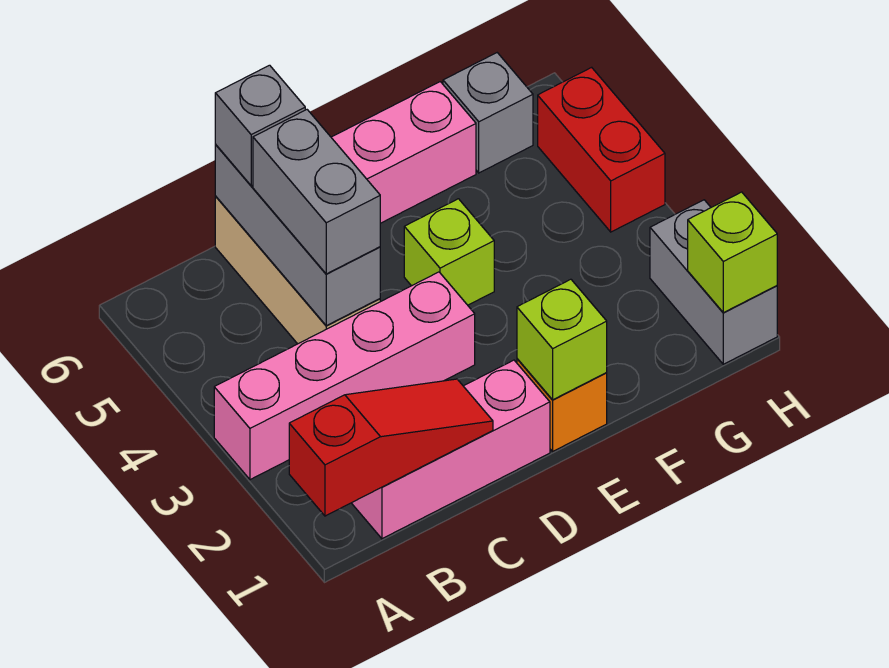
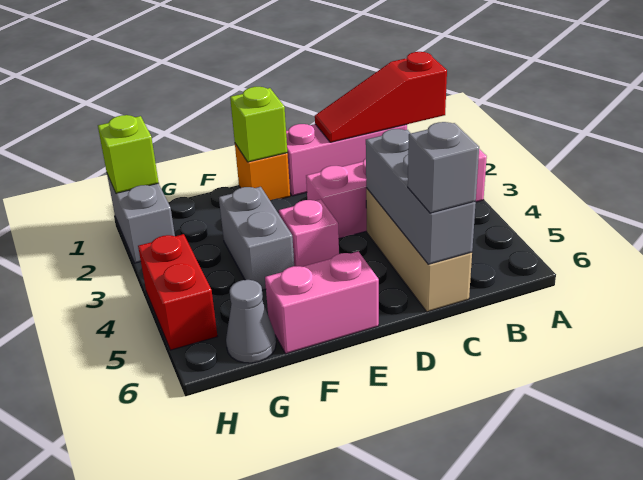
grey brick C4:C5 level 3 -> grey brick F3:F4 level 1
lime brick E4 level 1 -> pink brick E4 level 1
grey brick G6 level 1 -> grey cone G6 level 1

